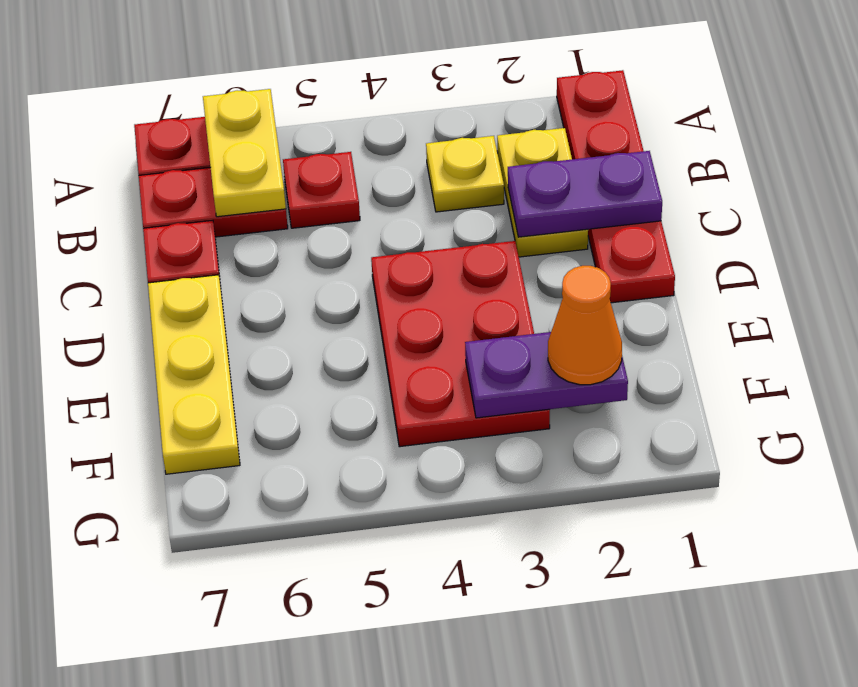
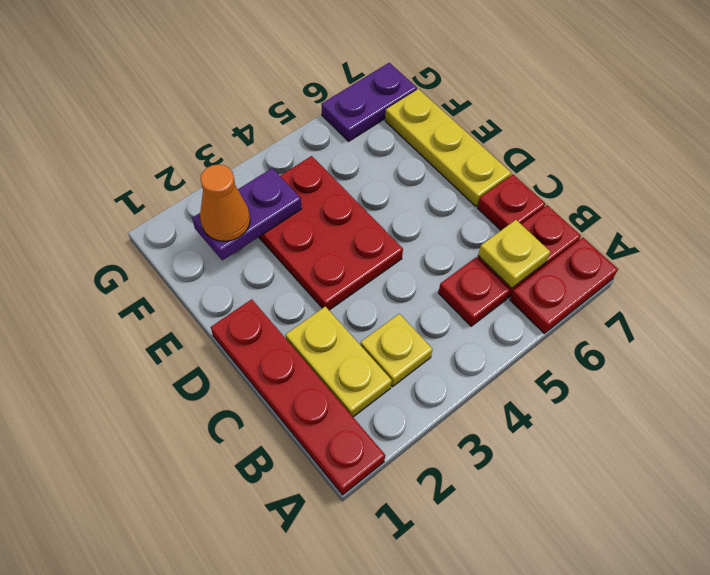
yellow plate A6:B6 level 2 -> yellow plate B6 level 2
purple plate C1:C2 level 2 -> purple plate G6:G7 level 1

